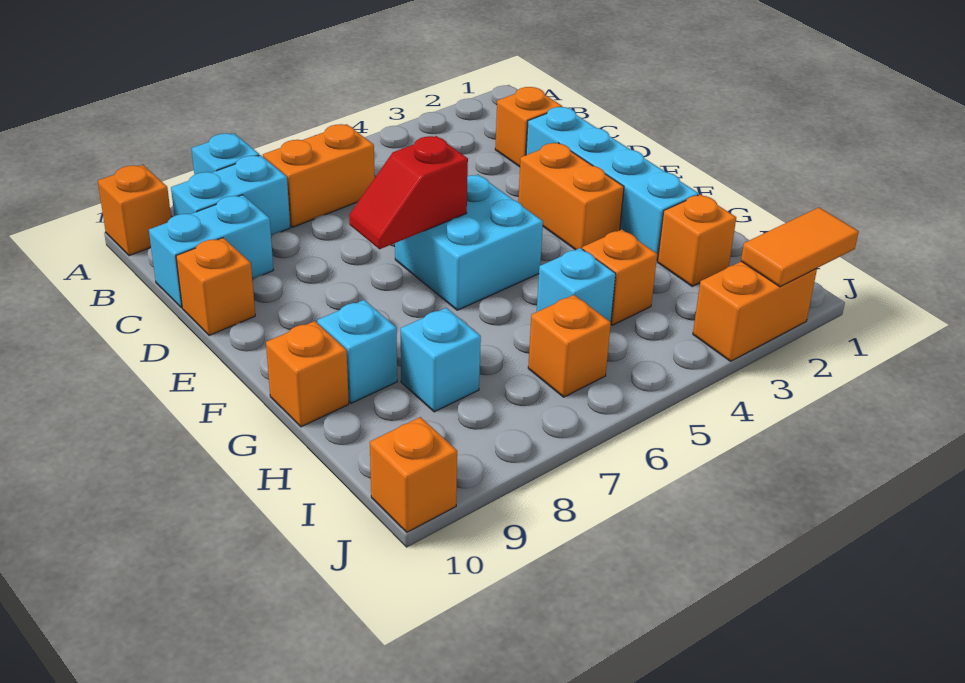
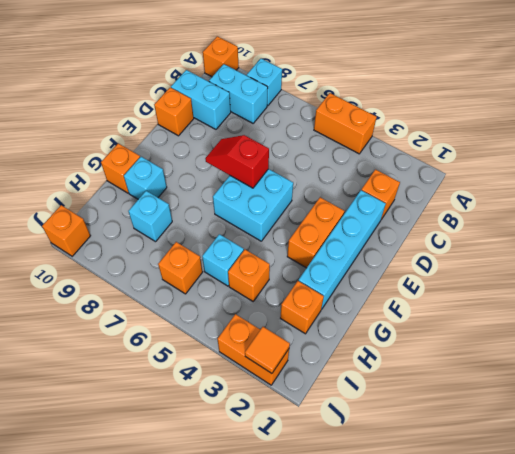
orange brick B6:B7 level 1 -> orange brick A4:A5 level 1
orange tile J1:J2 level 2 -> orange tile J2 level 2

